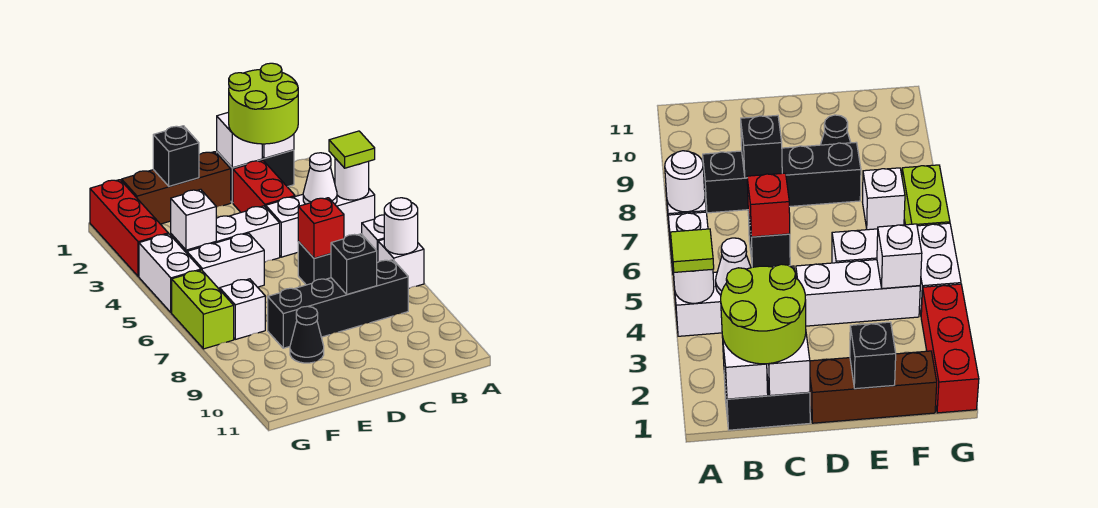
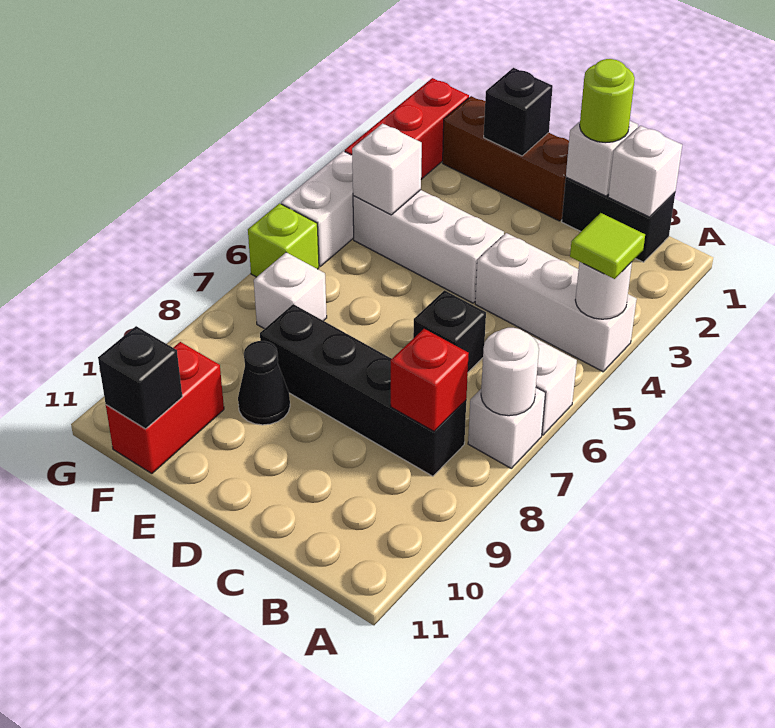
lime round brick B1:C2 level 3 -> lime round brick C1 level 3
white cone B4 level 2 -> none
red brick C2:C3 level 1 -> red brick F10:F11 level 1
red brick C6 level 2 -> red brick B8 level 2
black brick C8 level 2 -> black brick F11 level 2
white brick E5:F5 level 1 -> none
lime brick G6:G7 level 1 -> lime brick G6 level 1

